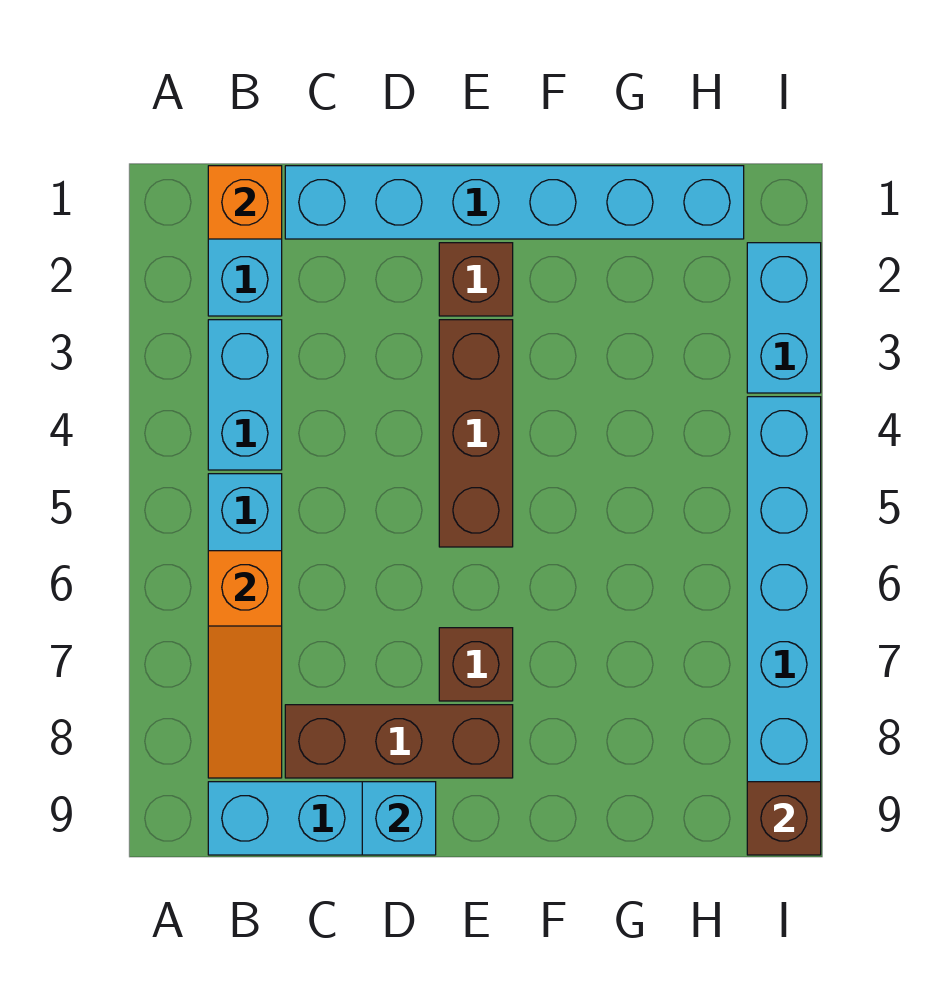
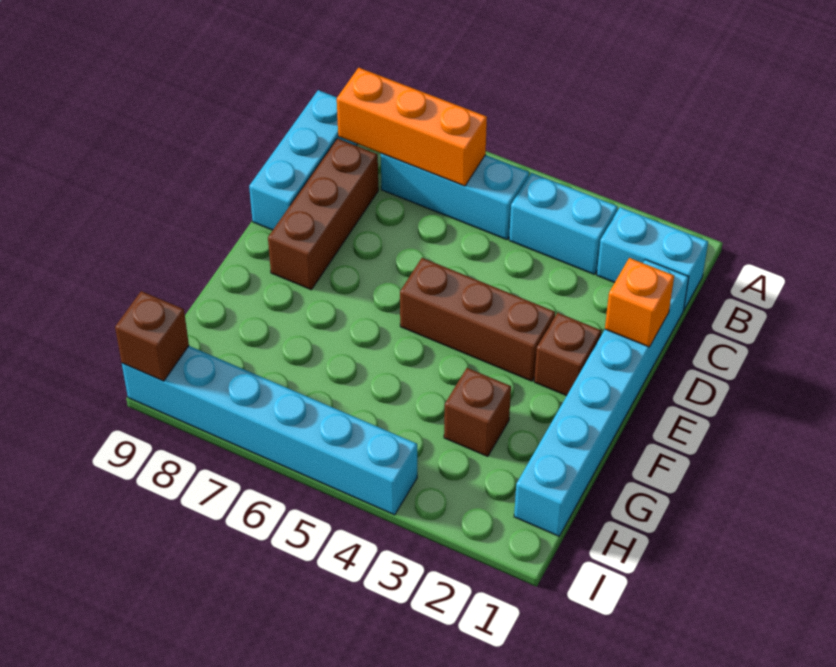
orange brick B1 level 2 -> orange brick D1 level 2
orange slope B6:B8 level 2 top 6 -> orange brick B6:B8 level 2
cyan brick D9 level 2 -> none
brown brick E7 level 1 -> brown brick G3 level 1
cyan brick I2:I3 level 1 -> none

